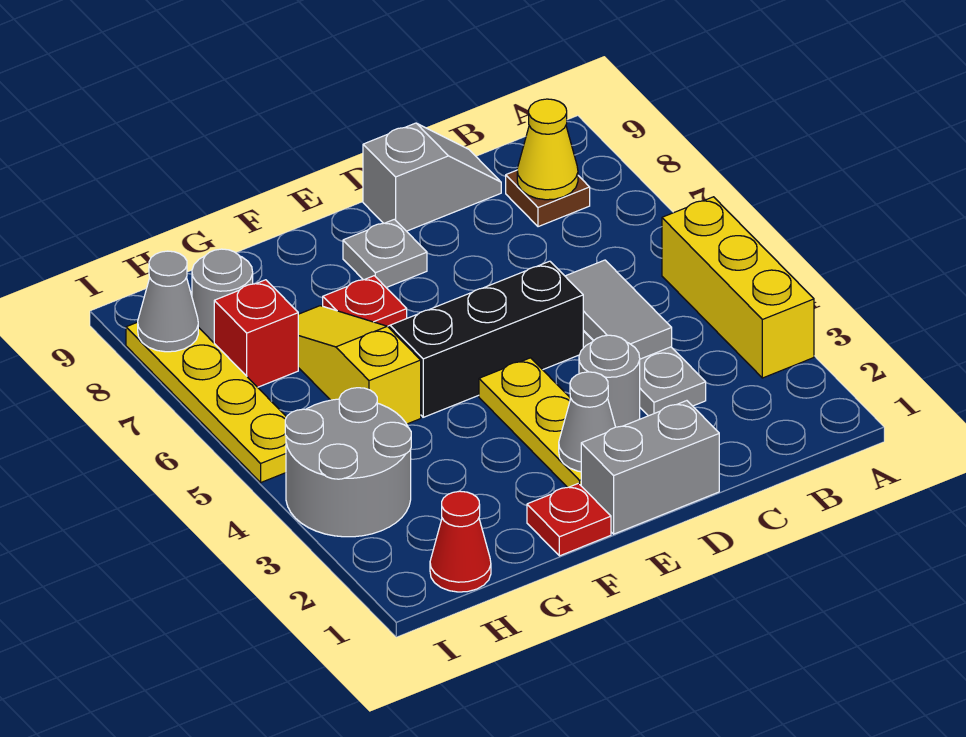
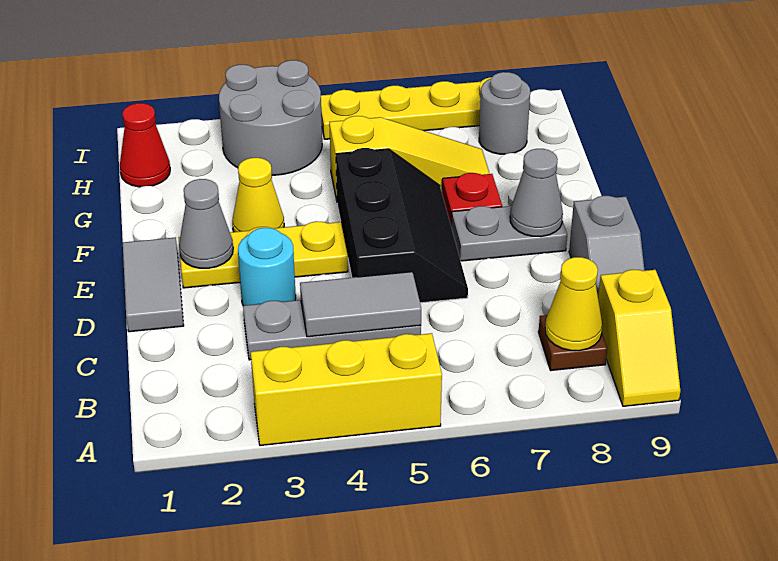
none -> yellow slope A9:B9 level 1 top B
grey brick D1:E1 level 1 -> grey tile D1:E1 level 1
grey round brick D3 level 1 -> cyan round brick D3 level 1
grey plate E8 level 1 -> grey plate E7:E8 level 1
red plate F1 level 1 -> none
none -> yellow cone F3 level 1
red brick H7 level 1 -> none
grey cone I8 level 2 -> grey cone E8 level 2

